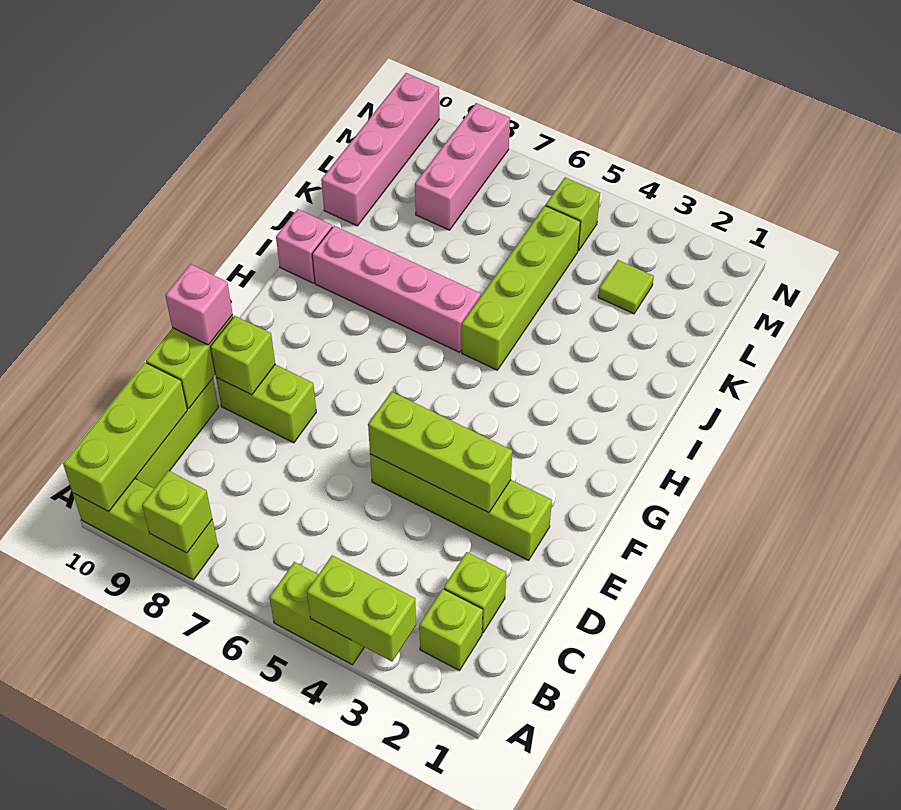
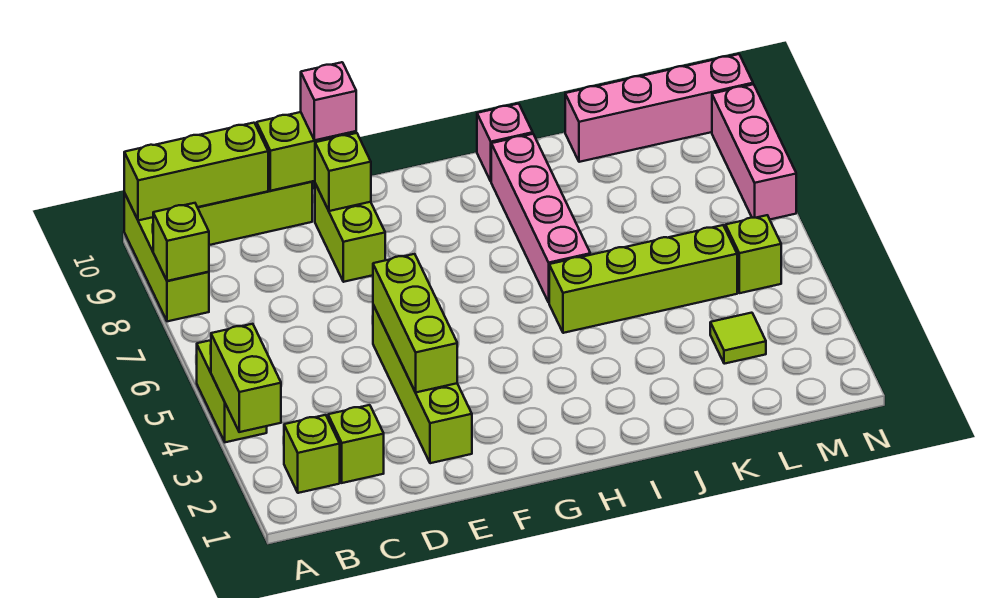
pink brick L8:N8 level 1 -> pink brick N7:N9 level 1

